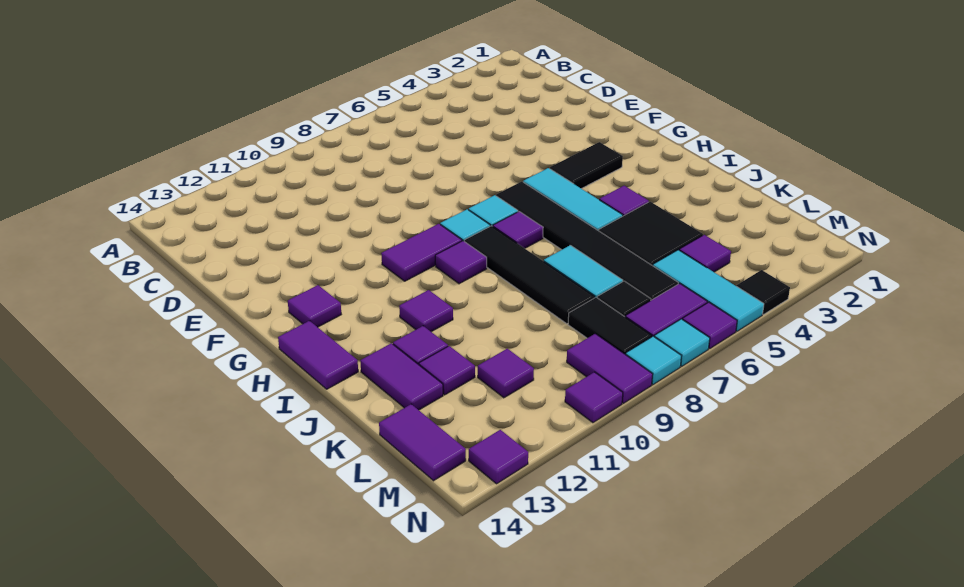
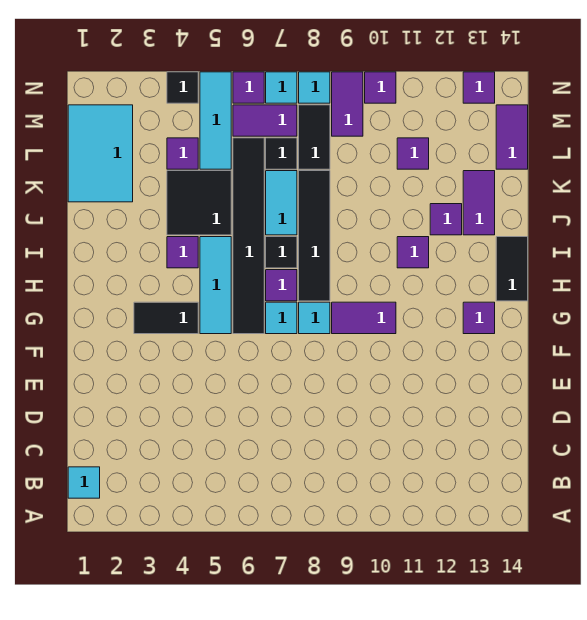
none -> cyan tile B1 level 1
purple tile H9 level 1 -> none
purple tile H14:I14 level 1 -> black tile H14:I14 level 1
none -> black tile I7 level 1
none -> cyan tile K1:M2 level 1
purple tile K12 level 1 -> none

